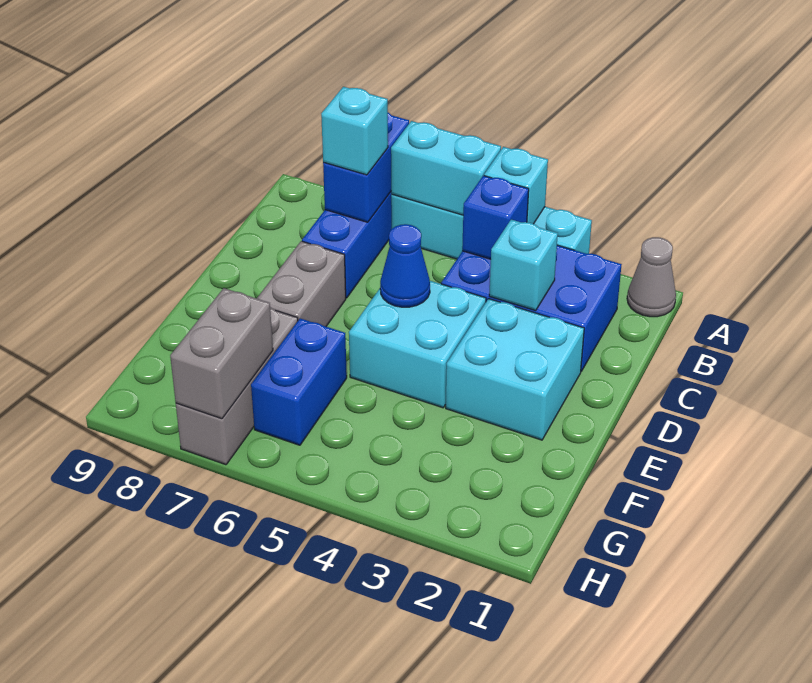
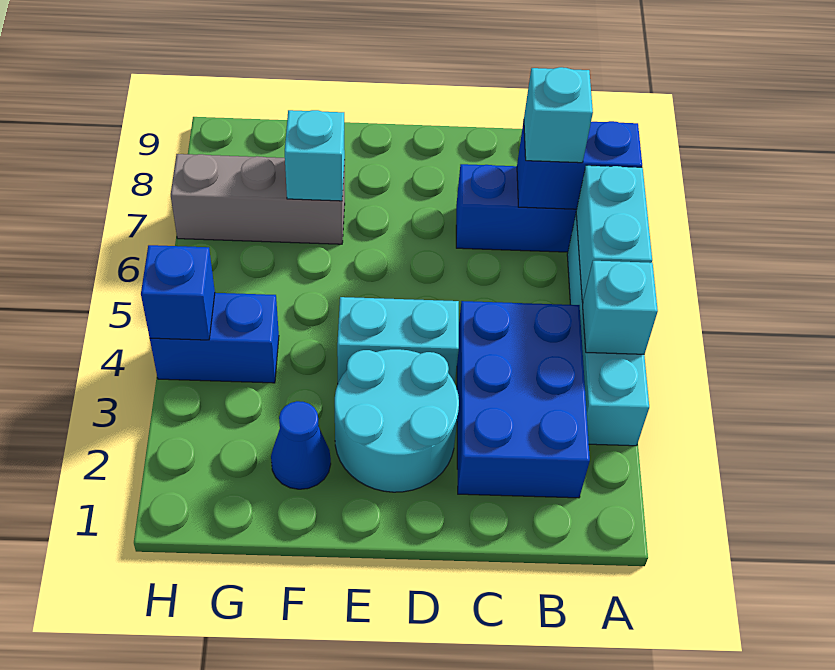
grey cone A1 level 1 -> none
blue brick B4 level 2 -> blue brick H4 level 2
cyan brick C3 level 2 -> cyan brick F7 level 2
cyan brick D2:E3 level 1 -> cyan round brick D2:E3 level 1
cyan brick D4:E5 level 1 -> cyan brick D4:E4 level 1
blue cone D5 level 2 -> blue cone F2 level 1
grey brick D7:E7 level 1 -> none
blue brick F6:G6 level 1 -> blue brick G4:H4 level 1
grey brick G7:H7 level 2 -> none

